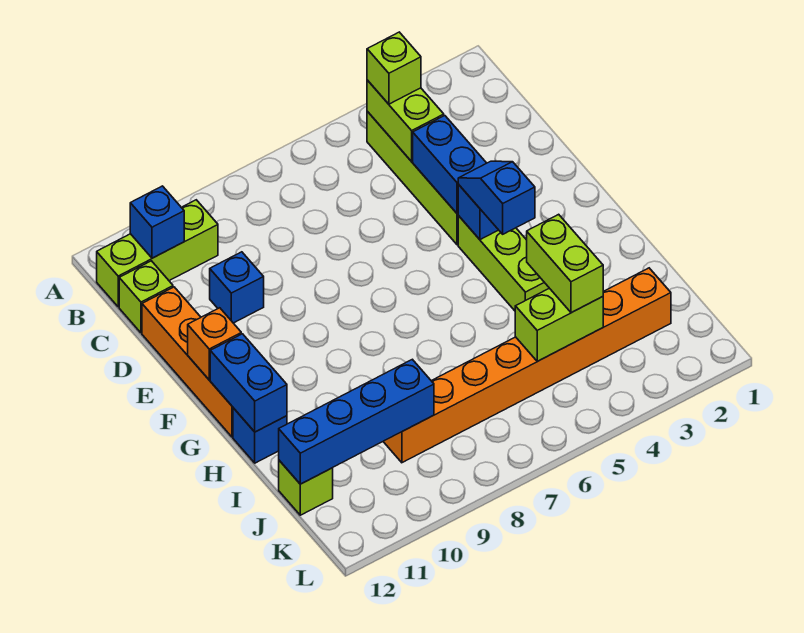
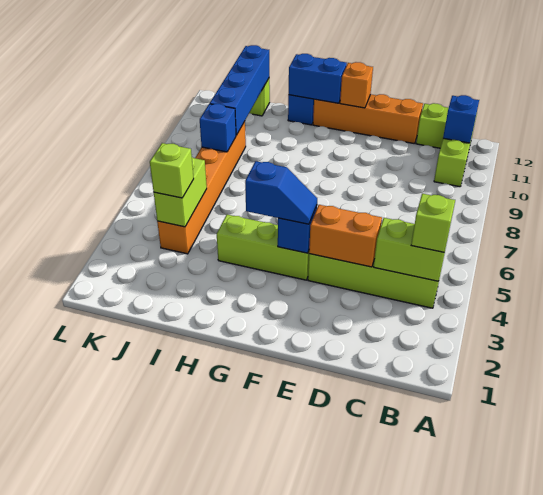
blue brick D4:E4 level 2 -> orange brick D4:E4 level 2
blue brick D10 level 1 -> blue brick J8 level 2
lime brick I4:J4 level 3 -> lime brick J4 level 3
orange brick J2:J9 level 1 -> orange brick J4:J9 level 1

